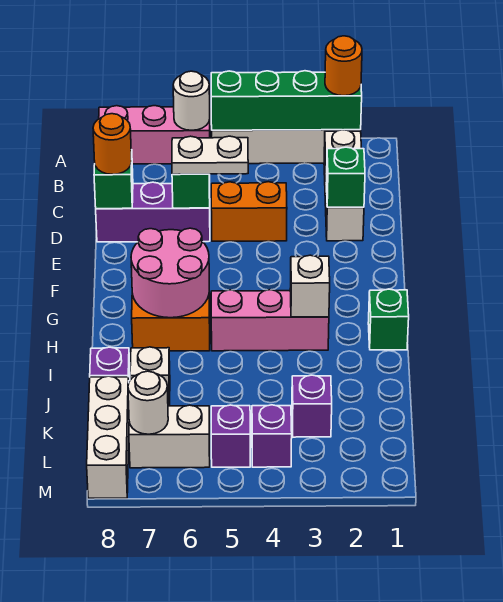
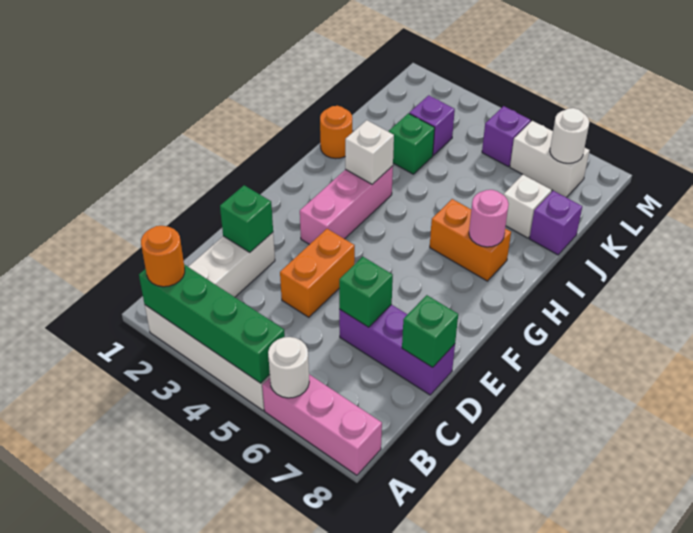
orange brick D4:D5 level 1 -> orange brick D4:E4 level 1
white plate D5:D6 level 3 -> none
orange round brick D8 level 3 -> orange round brick I1 level 1
pink round brick G6:H7 level 2 -> pink round brick H7 level 2
green brick H1 level 1 -> green brick J3 level 1
pink brick H3:H5 level 1 -> pink brick F3:H3 level 1
white brick K8:M8 level 1 -> none
purple brick L4 level 1 -> none

